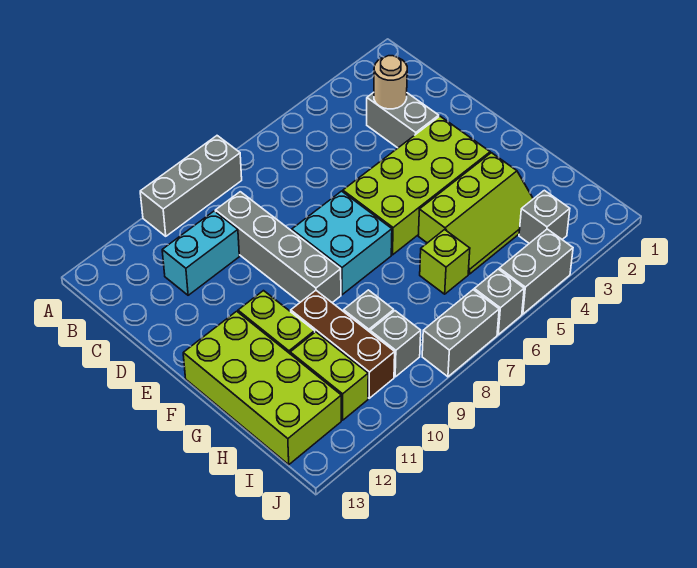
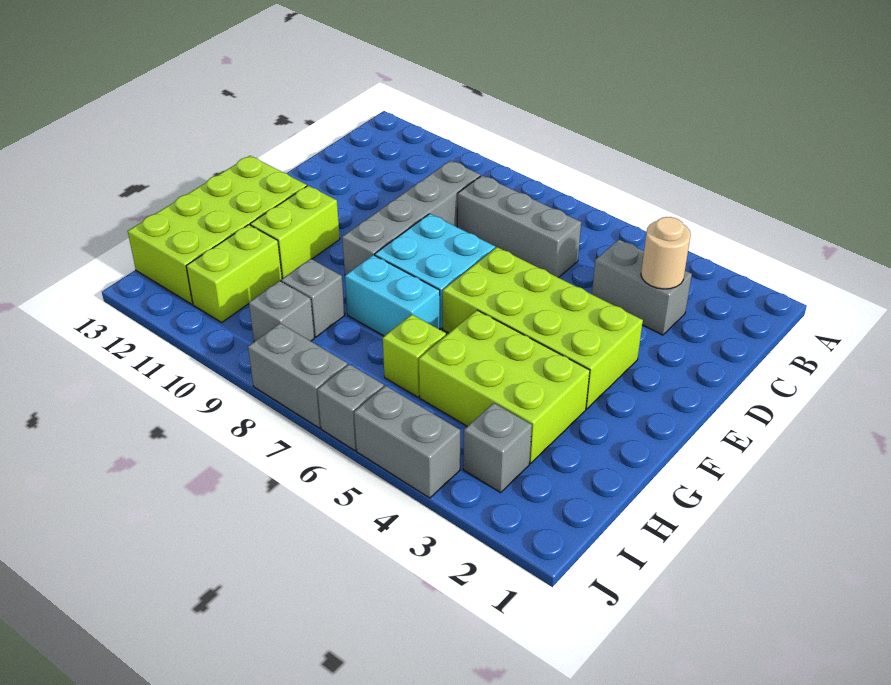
grey brick A8:A10 level 1 -> grey brick C6:C8 level 1
grey brick C3:D3 level 1 -> grey brick C3:C4 level 1
cyan brick C10:C11 level 1 -> cyan brick G7:G8 level 1
lime slope G3:H5 level 1 top G -> lime brick G3:H5 level 1
brown brick G10:I10 level 1 -> none

